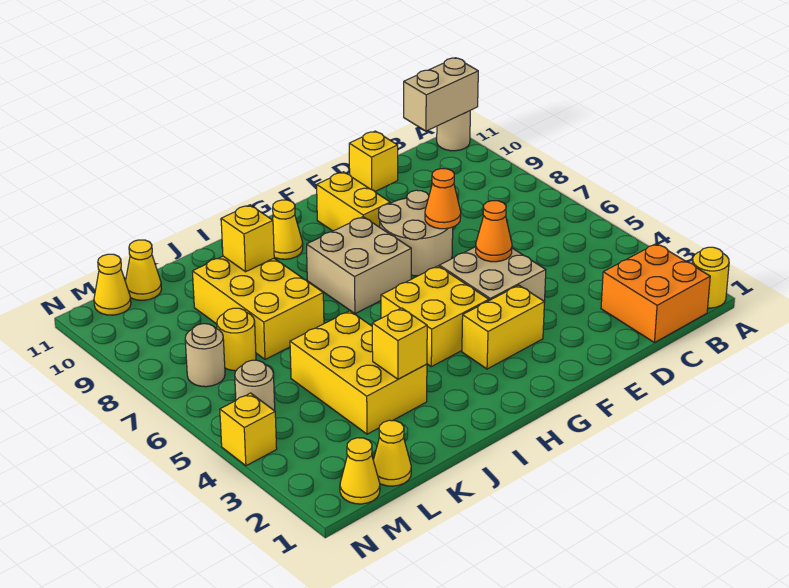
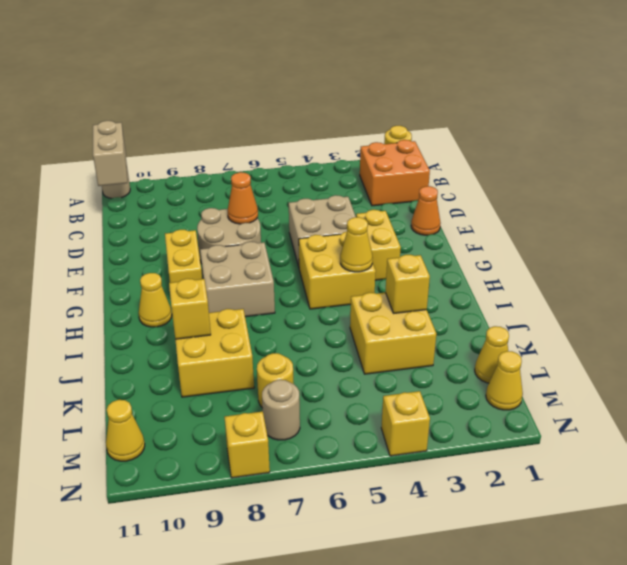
yellow brick D11 level 1 -> yellow brick N8 level 1
orange cone E5 level 2 -> orange cone E1 level 1
yellow brick F9:F10 level 1 -> yellow brick F9:G9 level 1
yellow brick J3:K5 level 1 -> yellow brick J3:K4 level 1
yellow brick J7:K9 level 1 -> yellow brick J8:K9 level 1
yellow cone L11 level 1 -> yellow cone H4 level 2
tan round brick M5 level 1 -> none

